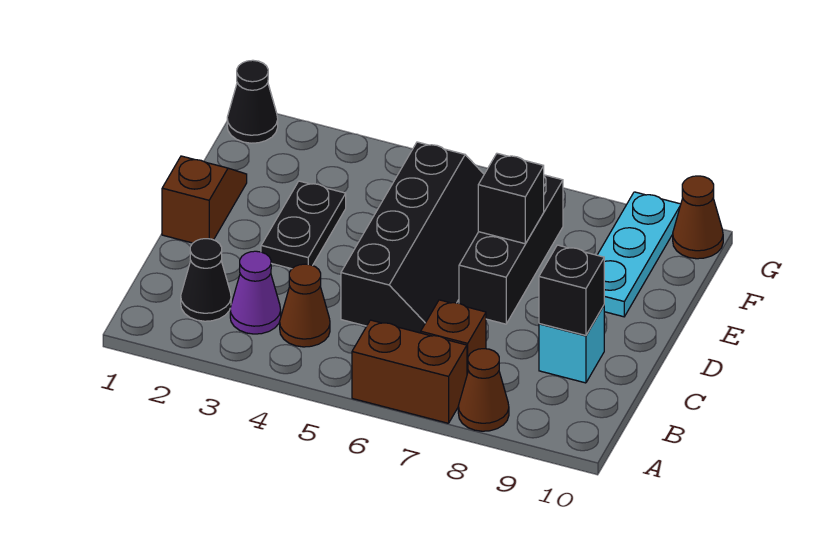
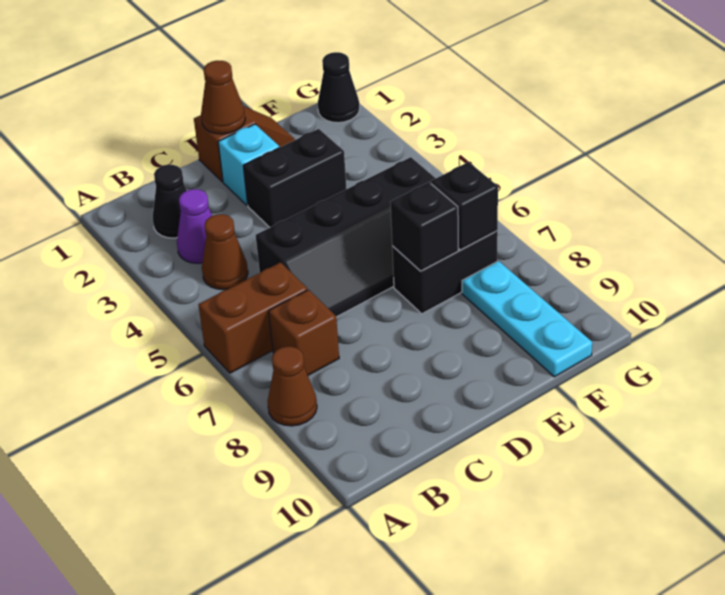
brown brick A6:A7 level 1 -> brown brick A6:B6 level 1
cyan brick C9 level 1 -> cyan brick D2 level 1
black brick C9 level 2 -> black brick F7 level 2
black plate D3:E3 level 1 -> black brick D3:E3 level 1
black brick D7:F7 level 1 -> black brick E7:F7 level 1
cyan plate E9:G9 level 1 -> cyan plate F8:F10 level 1
brown cone G10 level 1 -> brown cone D1 level 2

